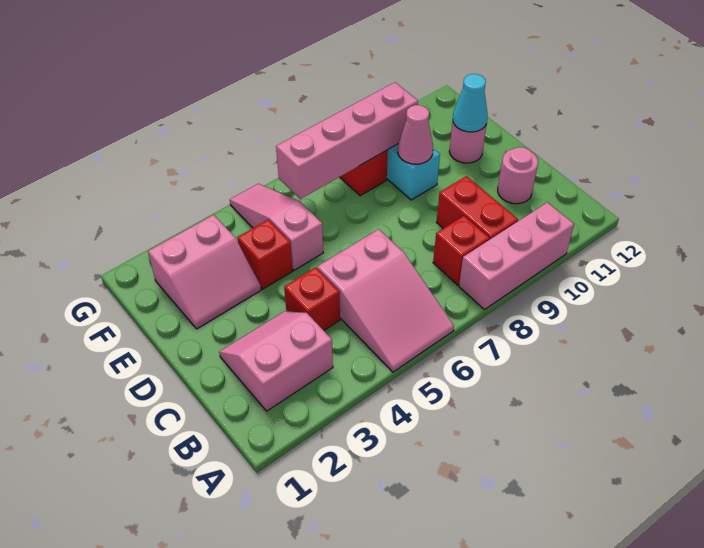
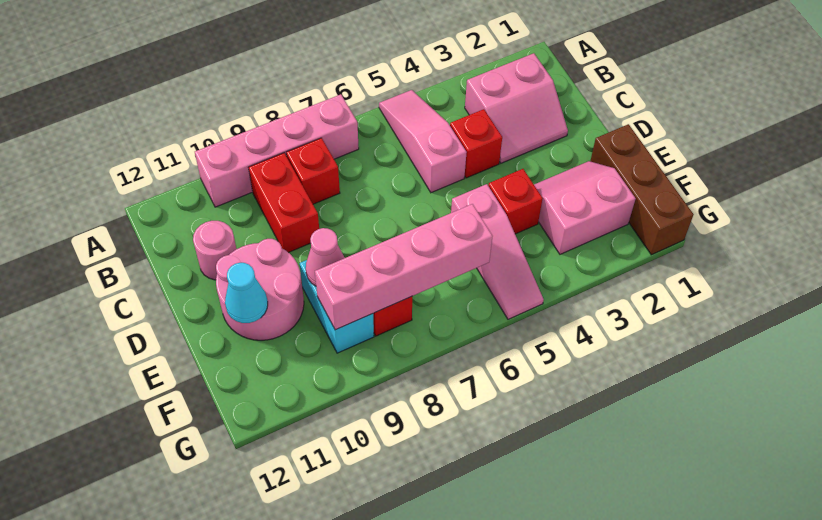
pink slope A5:C6 level 1 top C -> pink slope A5:C5 level 1 top C
pink brick A8:A10 level 1 -> pink brick A7:A10 level 1
none -> brown brick E1:G1 level 1
pink round brick E11 level 1 -> pink round brick D10:E11 level 1

